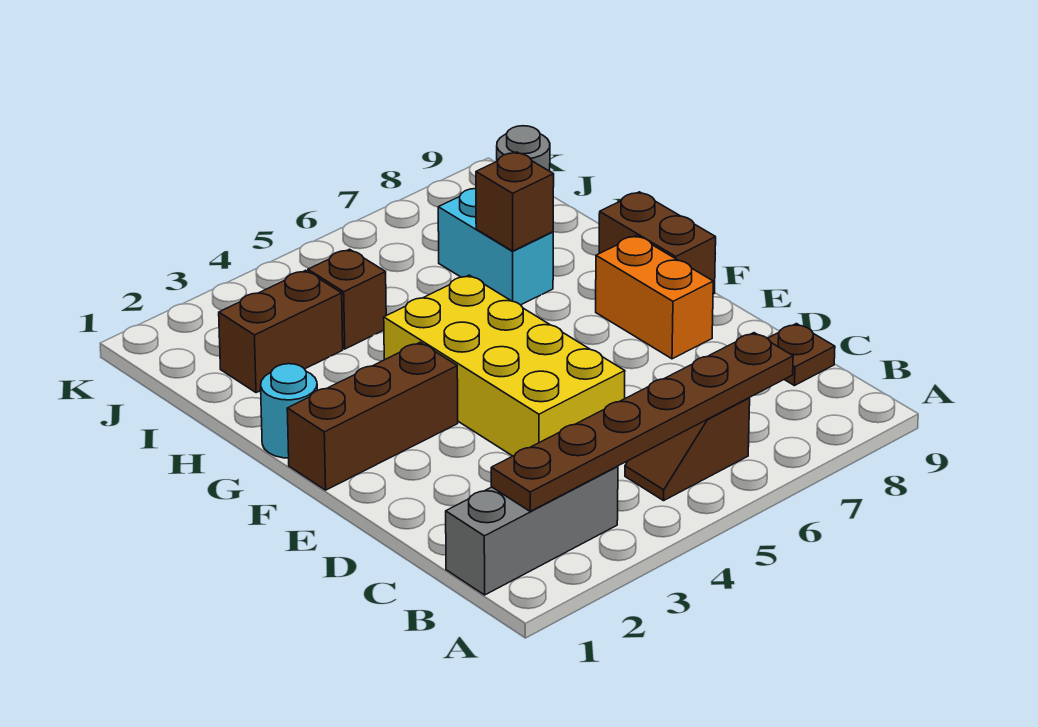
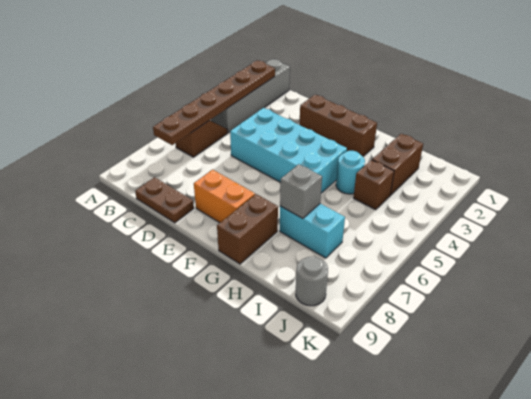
grey brick B1:B3 level 1 -> grey brick B1:B4 level 1
brown plate C9 level 1 -> brown plate C9:D9 level 1
yellow brick D4:G5 level 1 -> cyan brick D4:G5 level 1
brown brick F1:F3 level 1 -> brown brick E2:G2 level 1
brown brick F9:G9 level 1 -> brown brick G8:G9 level 1
cyan round brick G1 level 1 -> cyan round brick H4 level 1
brown brick H7 level 2 -> grey brick H7 level 2

